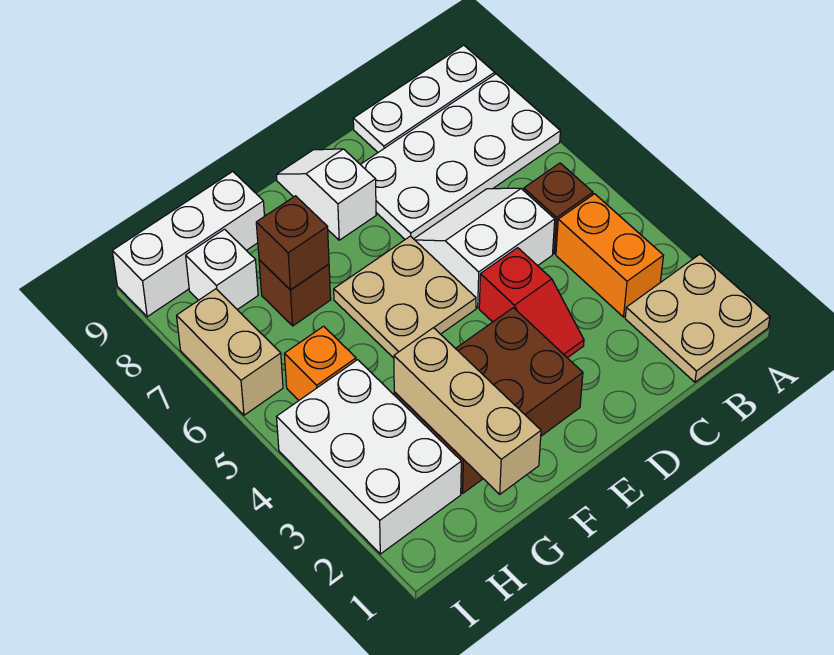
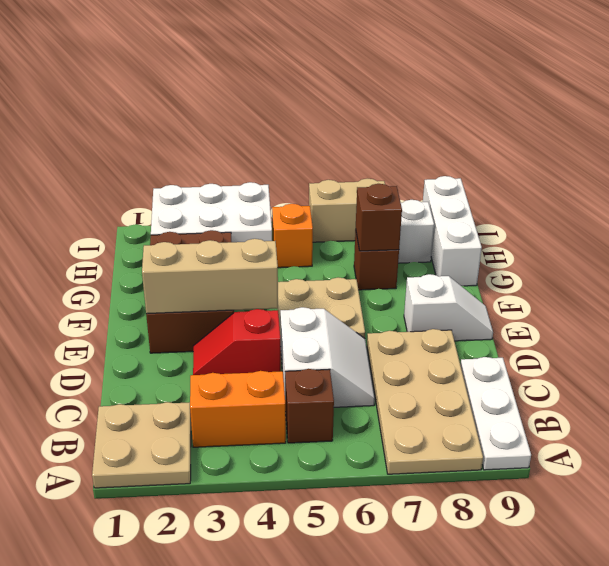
white plate A7:D8 level 1 -> tan plate A7:D8 level 1
tan brick G1:G3 level 2 -> tan brick E2:E4 level 2

